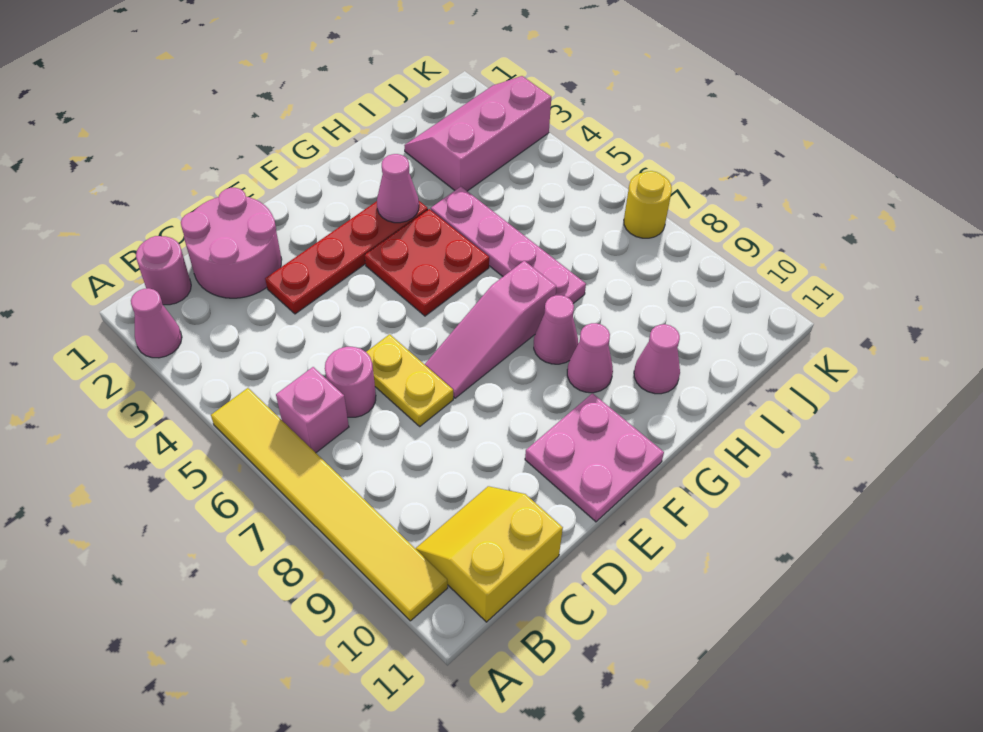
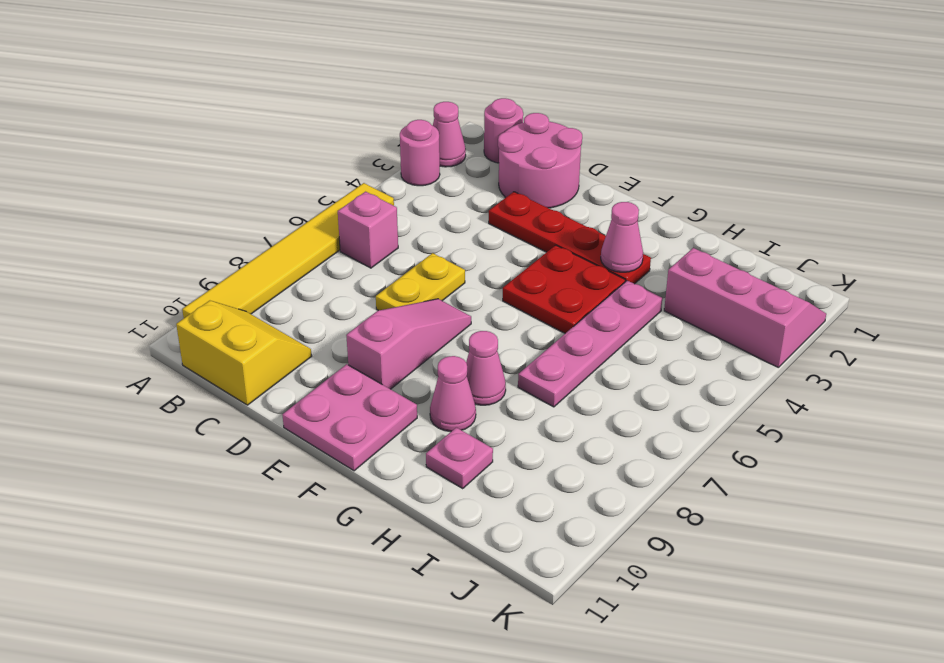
pink round brick C6 level 1 -> pink round brick A3 level 1
pink slope E7:G7 level 1 top G -> pink slope E7:E9 level 1 top 9
pink cone H10 level 1 -> pink plate H10 level 1
yellow round brick K7 level 1 -> none

